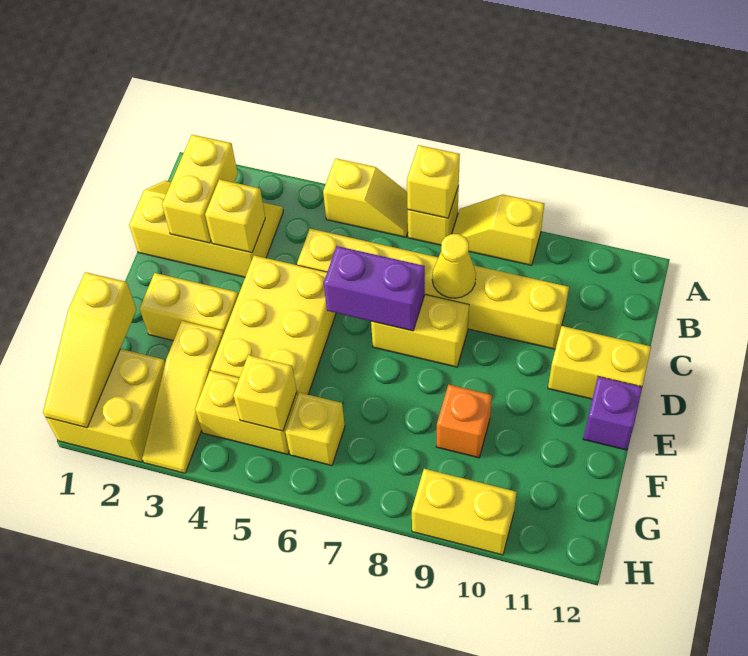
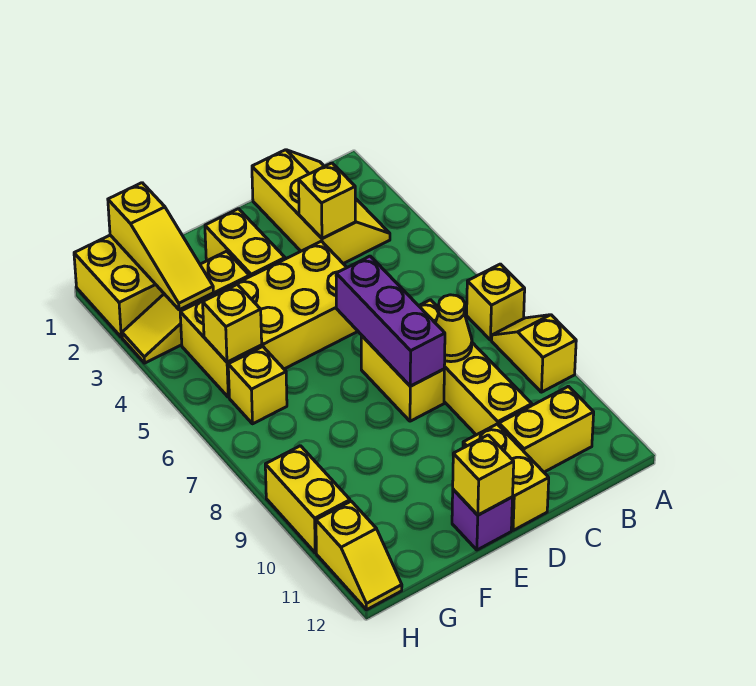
yellow slope A5:A6 level 1 top 5 -> yellow slope H11:H12 level 1 top 11
yellow brick A7 level 2 -> yellow brick E12 level 2
yellow brick B2:C2 level 2 -> yellow brick B11:C11 level 1
yellow brick C5:C10 level 1 -> yellow brick C7:C10 level 1
purple brick D6:D7 level 2 -> purple brick D6:D8 level 2
yellow slope F1:H1 level 2 top F -> yellow slope G1:G3 level 2 top 1
orange brick F9 level 1 -> none

